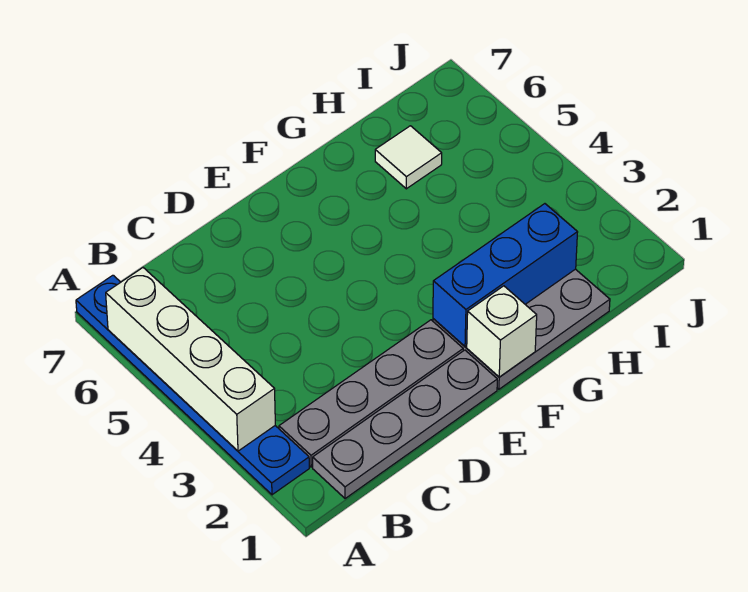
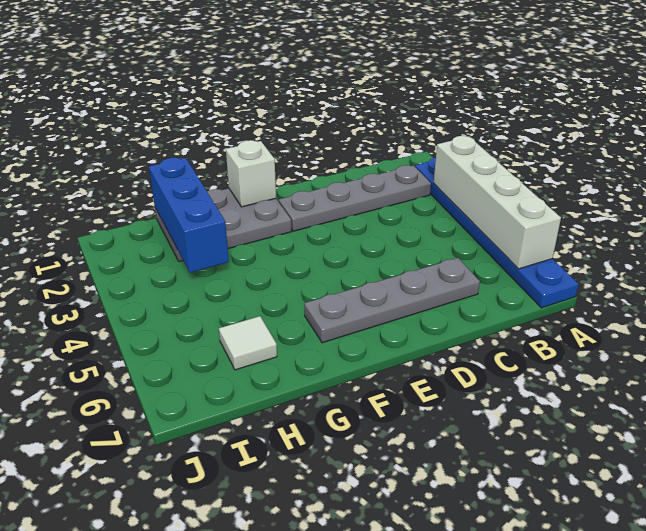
grey plate B1:E1 level 1 -> grey plate C6:F6 level 1
blue brick F2:H2 level 2 -> blue brick H1:H3 level 2

